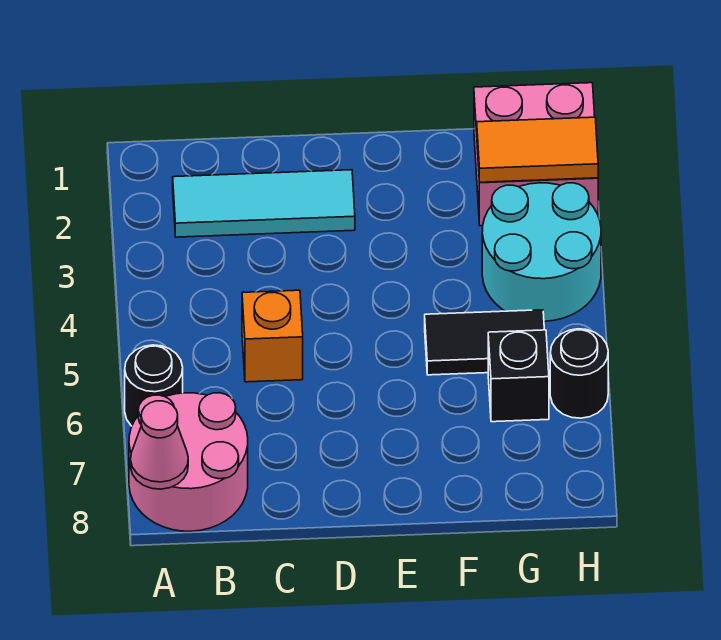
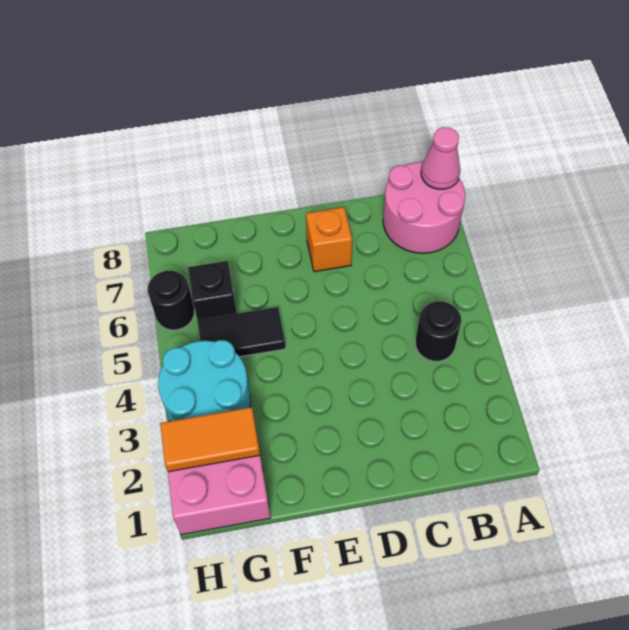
black round brick A6 level 1 -> black round brick B4 level 1
cyan tile B2:D2 level 1 -> none
orange brick C5 level 1 -> orange brick D7 level 1

